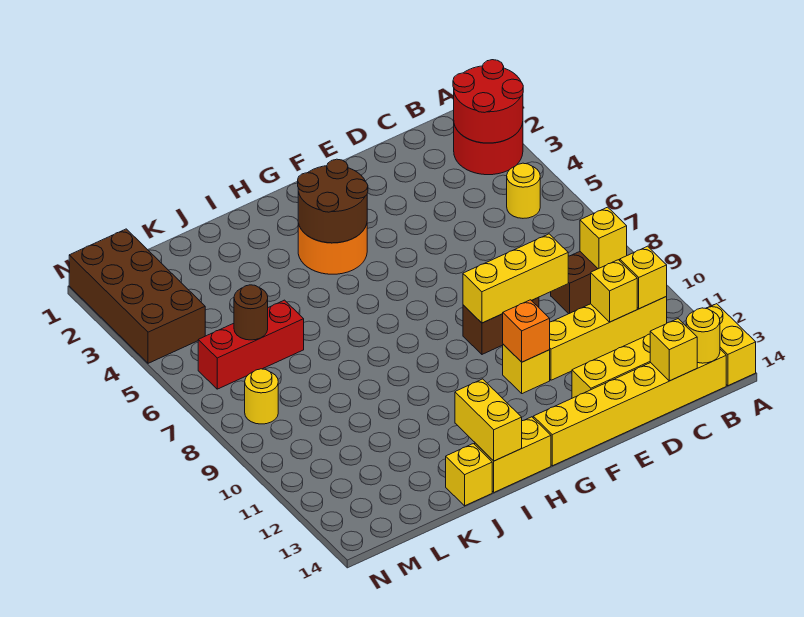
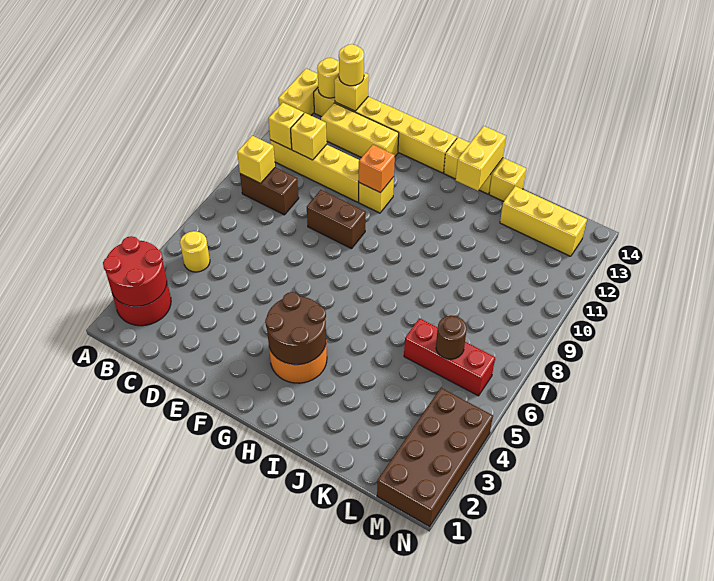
yellow brick D9:F9 level 2 -> yellow brick K13:M13 level 1
yellow round brick M8 level 1 -> yellow round brick C14 level 3

